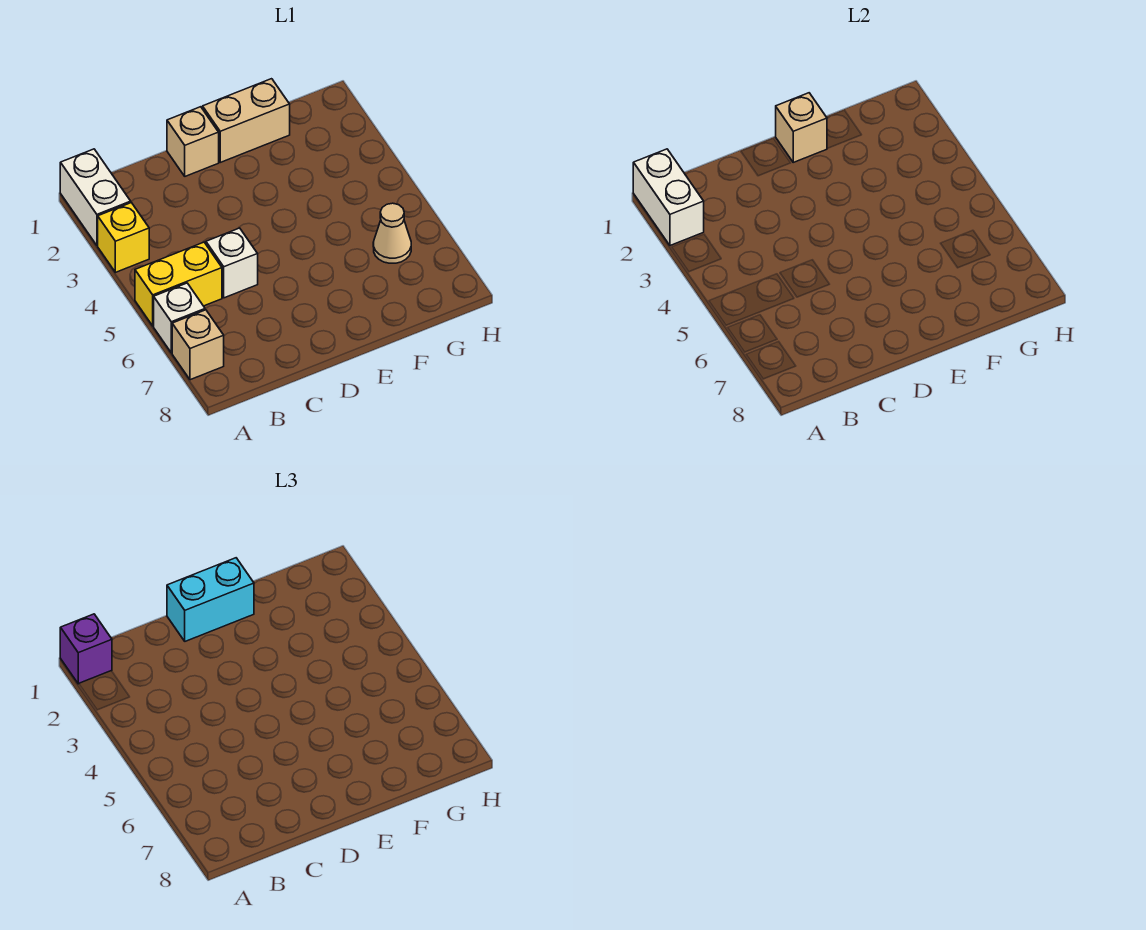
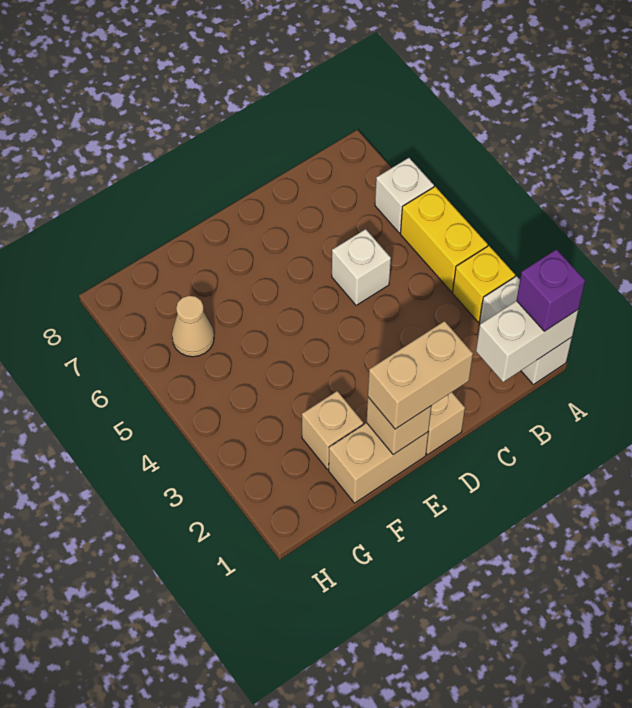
white brick A1:A2 level 2 -> white brick A1:B1 level 2
yellow brick A5:B5 level 1 -> yellow brick A4:A5 level 1
tan brick A7 level 1 -> tan brick F2 level 1
cyan brick D1:E1 level 3 -> tan brick D1:E1 level 3

